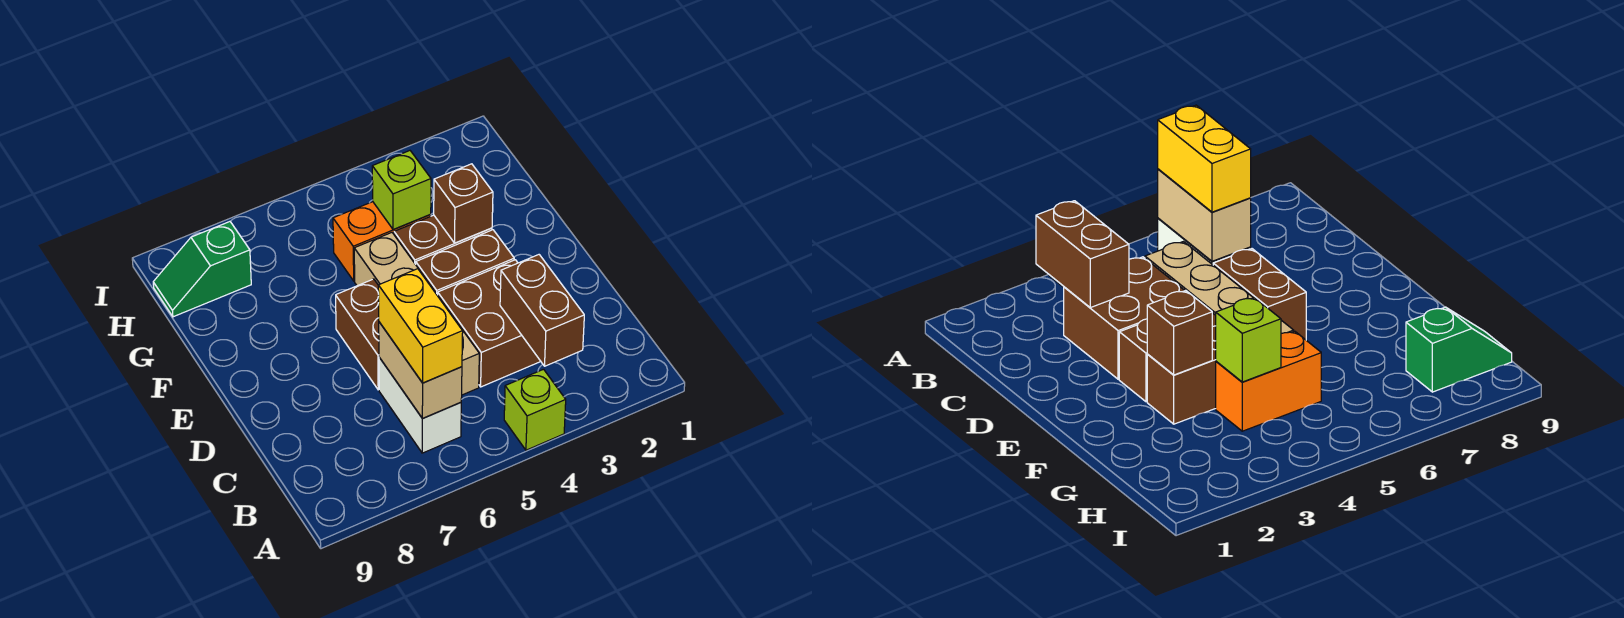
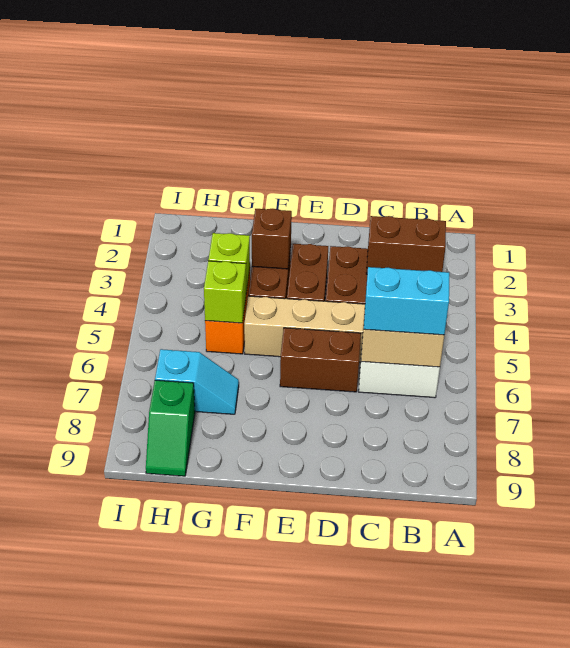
lime brick A4 level 1 -> lime brick G5 level 2
yellow brick B6:C6 level 3 -> cyan brick B6:C6 level 3
none -> cyan slope G7:H7 level 1 top H

